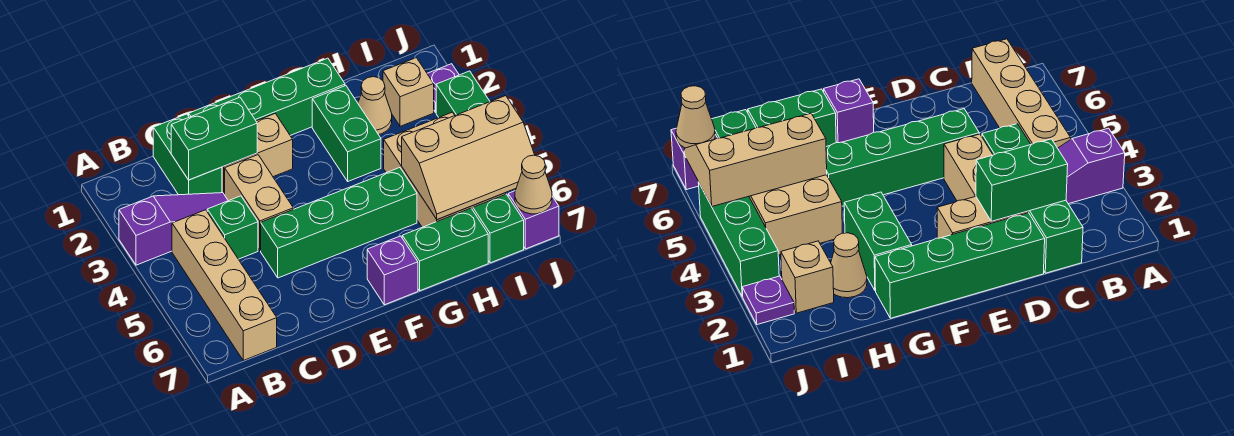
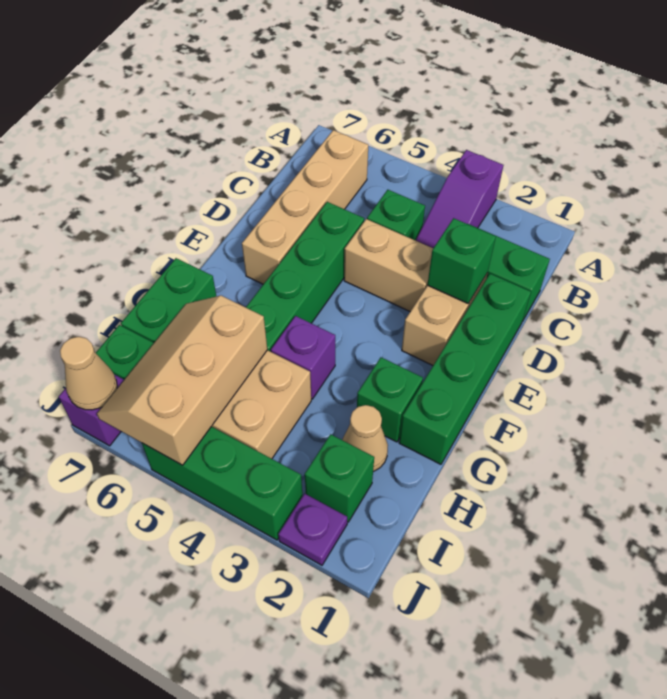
tan brick B4:B7 level 1 -> tan brick B6:E6 level 1
green brick C2:D2 level 2 -> green brick D2 level 2
purple brick F7 level 1 -> purple brick G4 level 1
green brick G2:G3 level 1 -> green brick G2 level 1
tan brick I2 level 1 -> green brick I2 level 1

